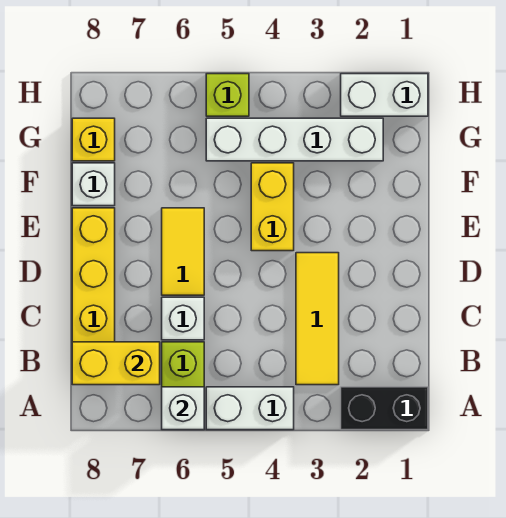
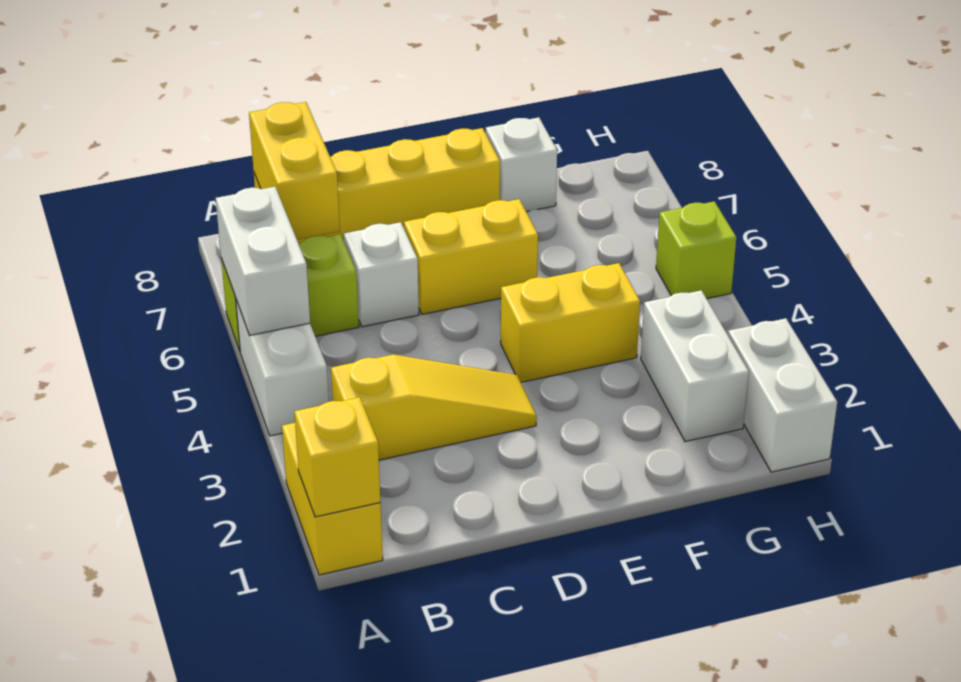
black brick A1:A2 level 1 -> yellow brick A1:A2 level 1
white brick A6 level 2 -> white brick A5:A6 level 2
yellow tile B3:D3 level 1 -> yellow slope B3:D3 level 1 top B
yellow tile D6:E6 level 1 -> yellow brick D6:E6 level 1
white brick G2:G5 level 1 -> white brick G2:G3 level 1
yellow brick G8 level 1 -> yellow brick A1 level 2

